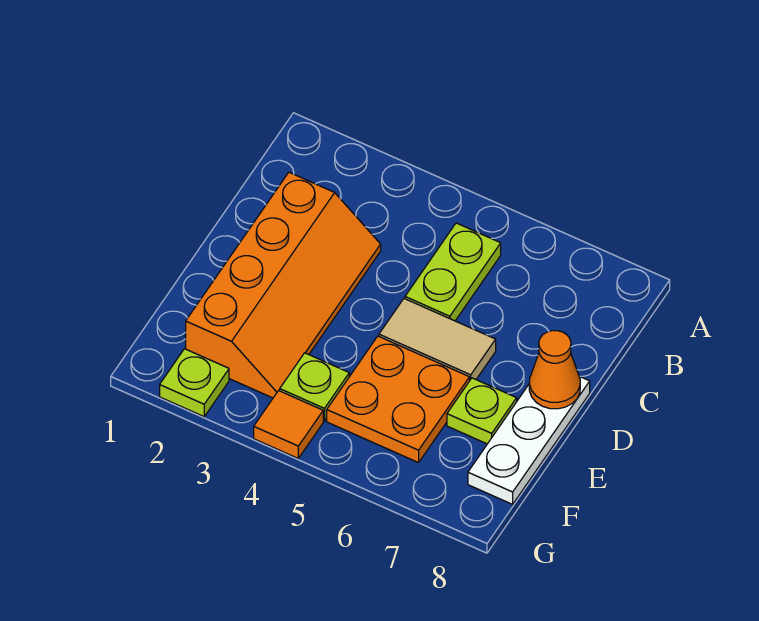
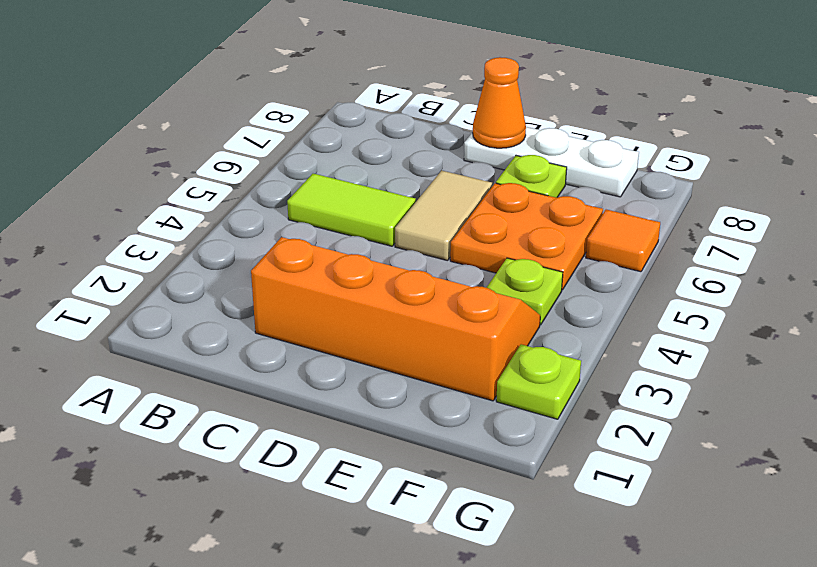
lime plate B5:C5 level 1 -> lime tile B5:C5 level 1
orange tile G4 level 1 -> orange tile G6 level 1

